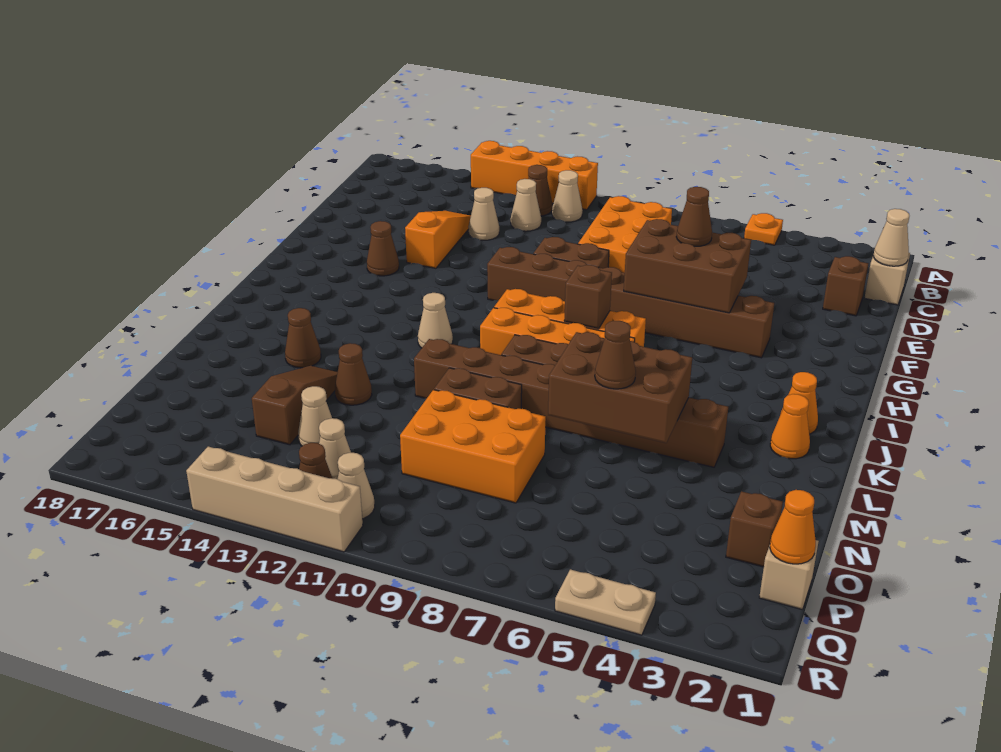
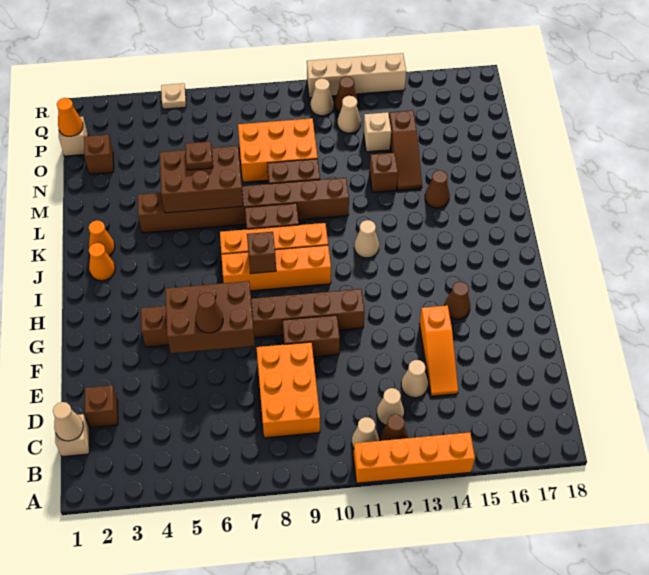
orange plate A5 level 1 -> none
brown cone M6 level 3 -> brown plate M6 level 3
brown cone M13 level 1 -> brown brick M13 level 1
tan cone O13 level 1 -> tan brick O13 level 1
tan plate R4:R5 level 1 -> tan plate R5 level 1

